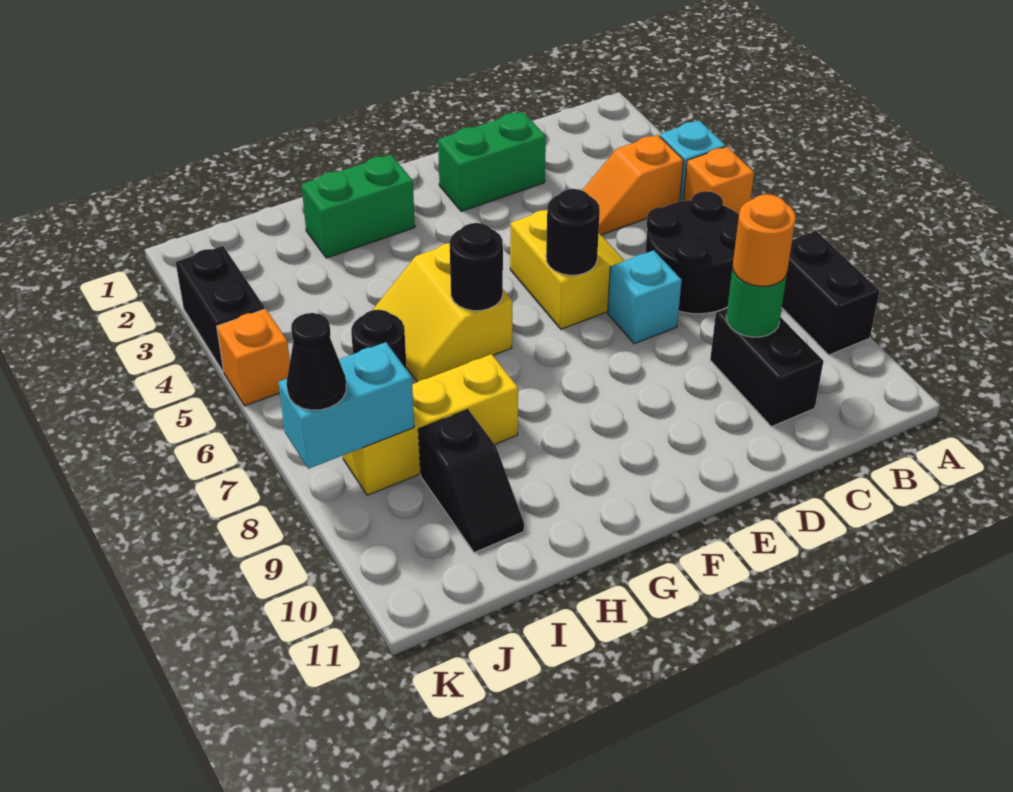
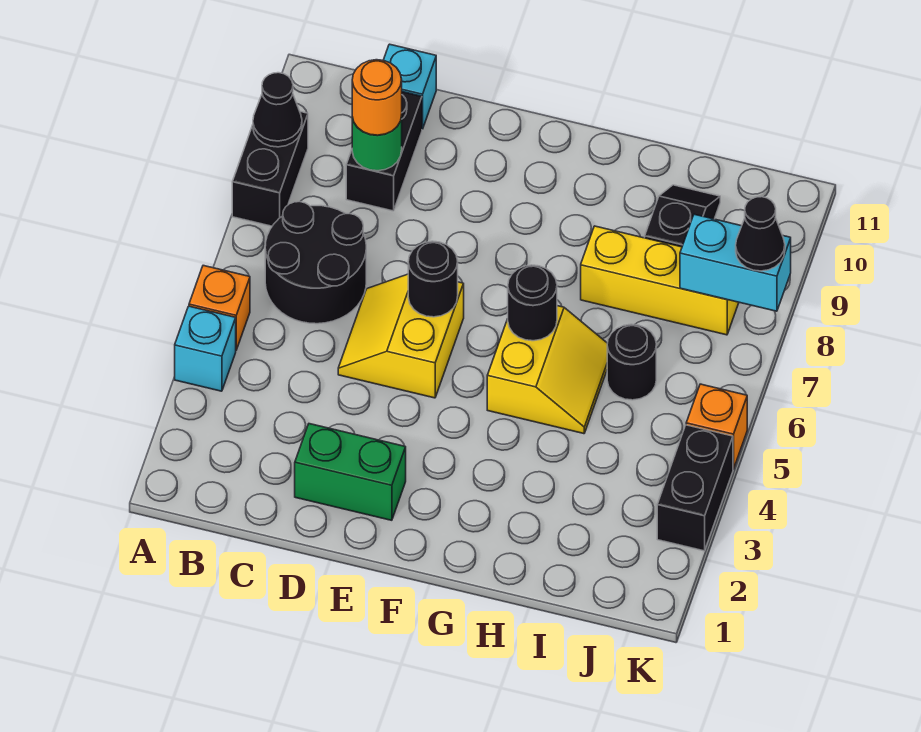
none -> black cone A9 level 2
orange slope B4:C4 level 1 top B -> none
cyan brick D7 level 1 -> cyan brick C11 level 1
green brick G2:H2 level 1 -> none

